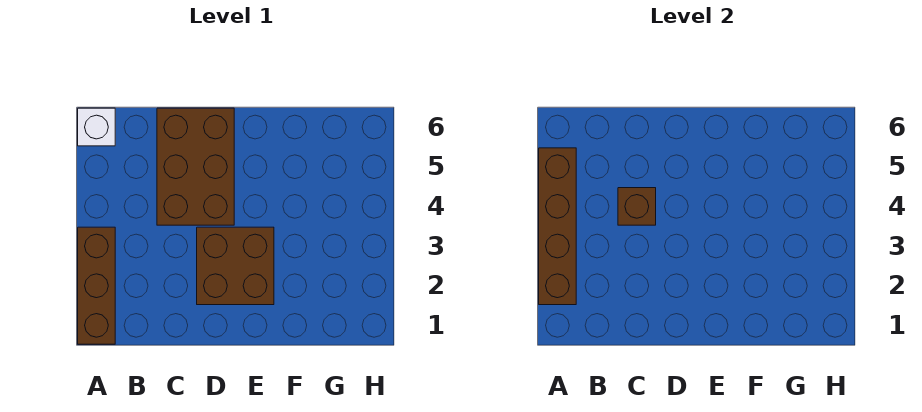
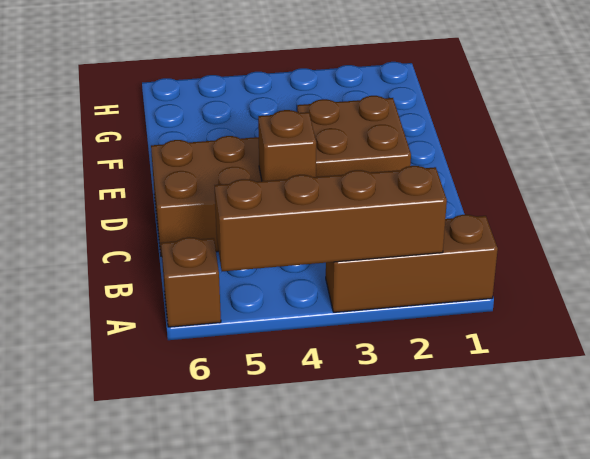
white brick A6 level 1 -> brown brick A6 level 1

